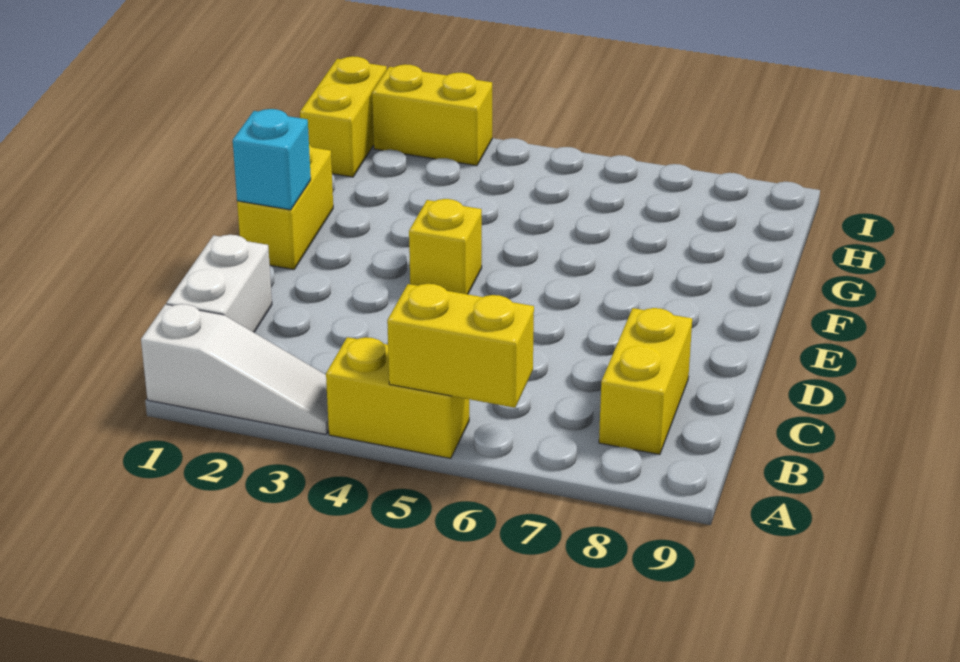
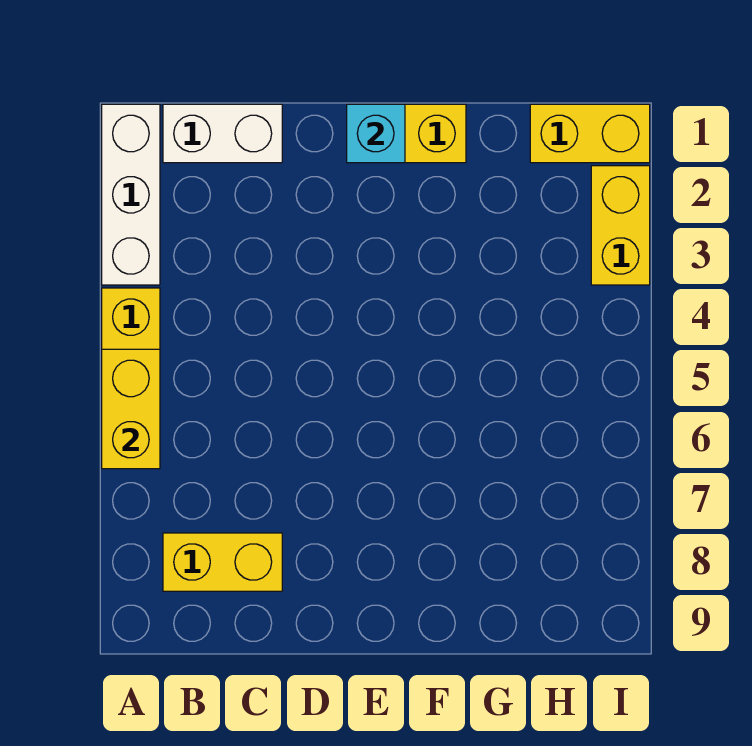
white slope A1:A3 level 1 top 1 -> white brick A1:A3 level 1
yellow brick E4 level 1 -> none

